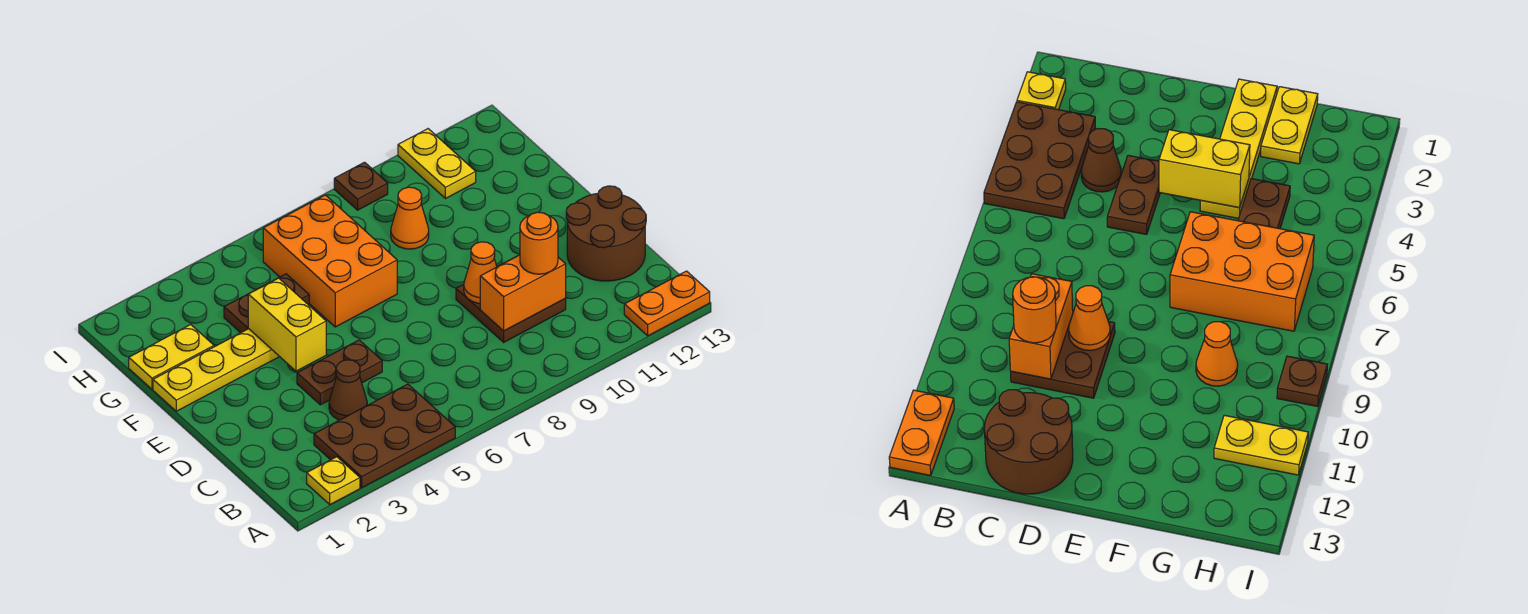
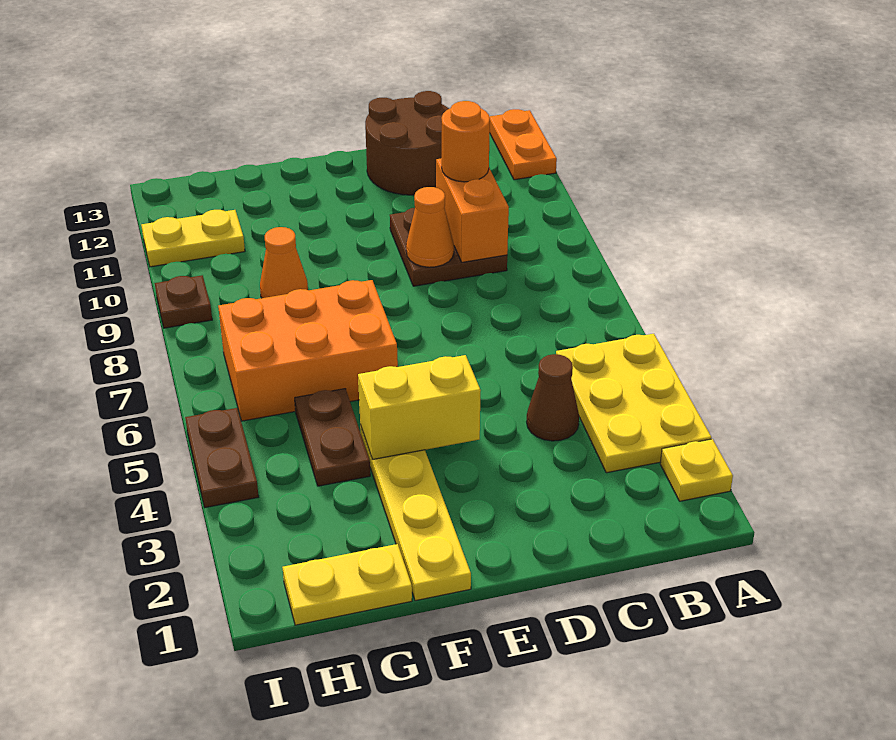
brown plate A3:B5 level 1 -> yellow plate A3:B5 level 1
brown plate D4:D5 level 1 -> brown plate I4:I5 level 1
yellow plate G1:G2 level 1 -> yellow plate G1:H1 level 1

